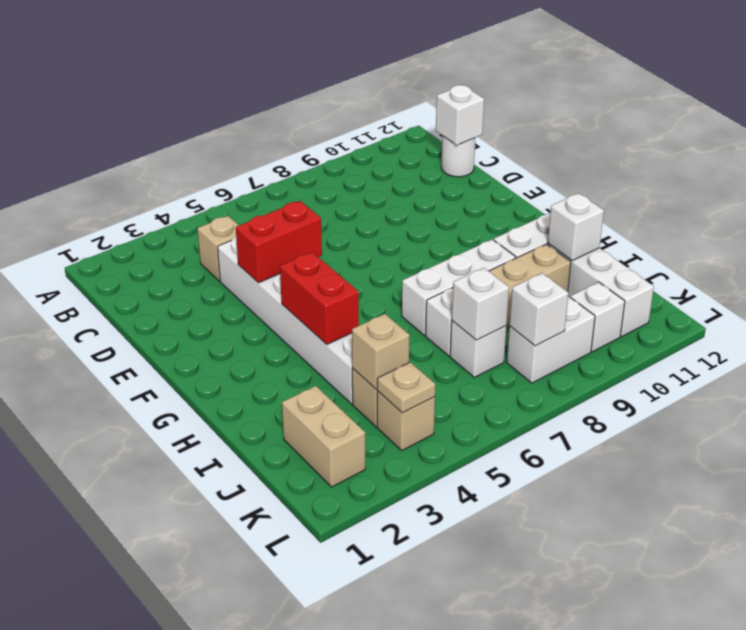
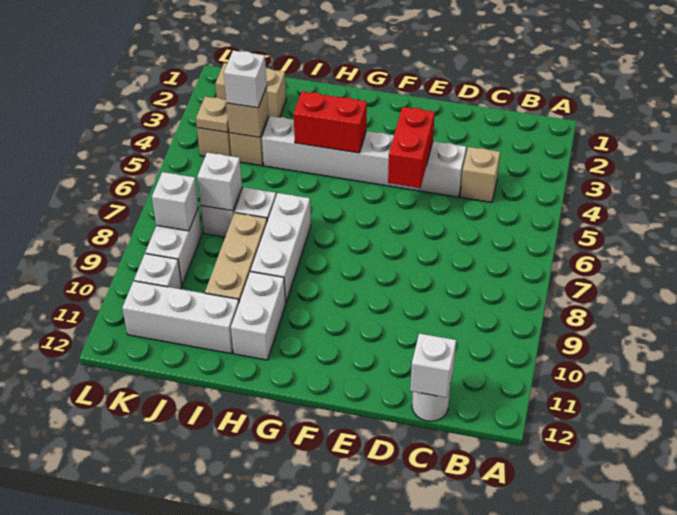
white brick I11 level 2 -> white brick J4 level 3

